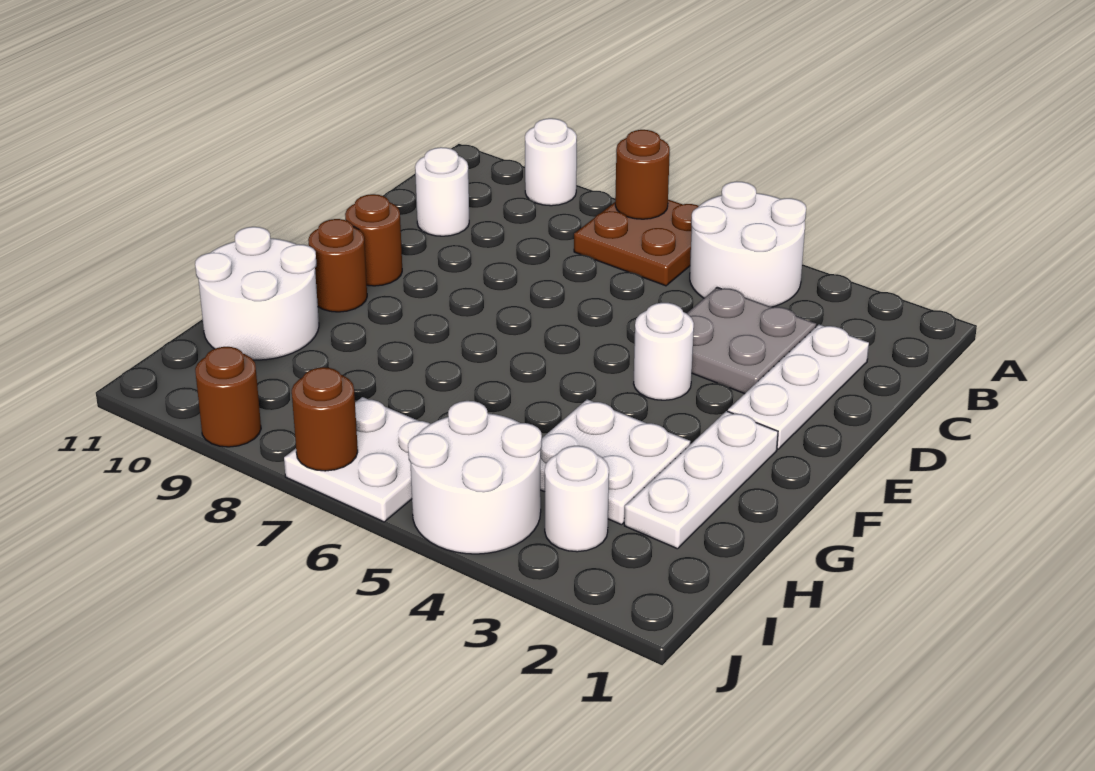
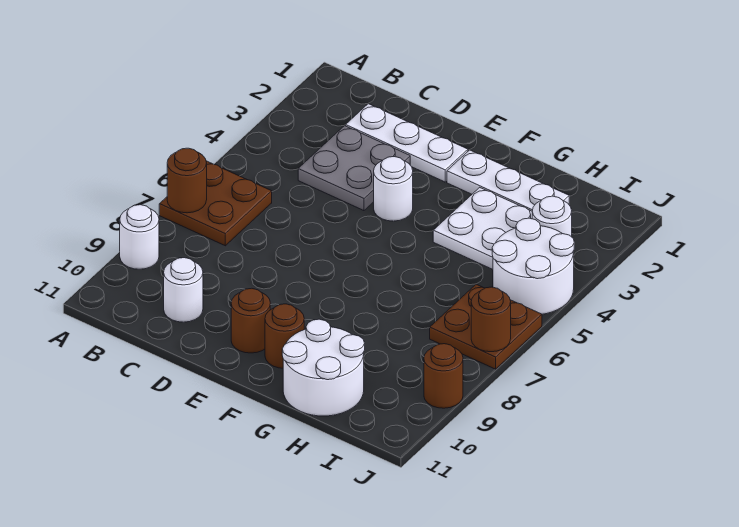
white round brick A4:B5 level 1 -> none
white plate I6:J7 level 1 -> brown plate I6:J7 level 1

